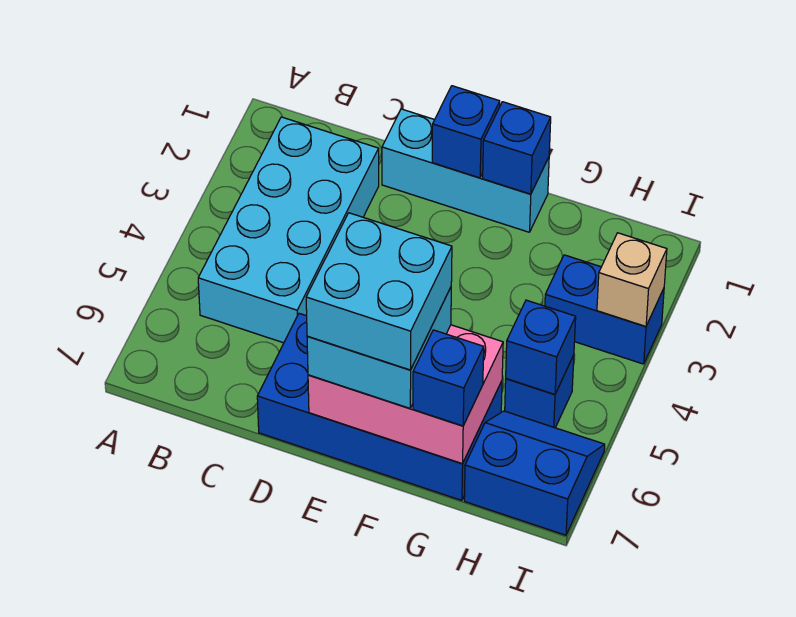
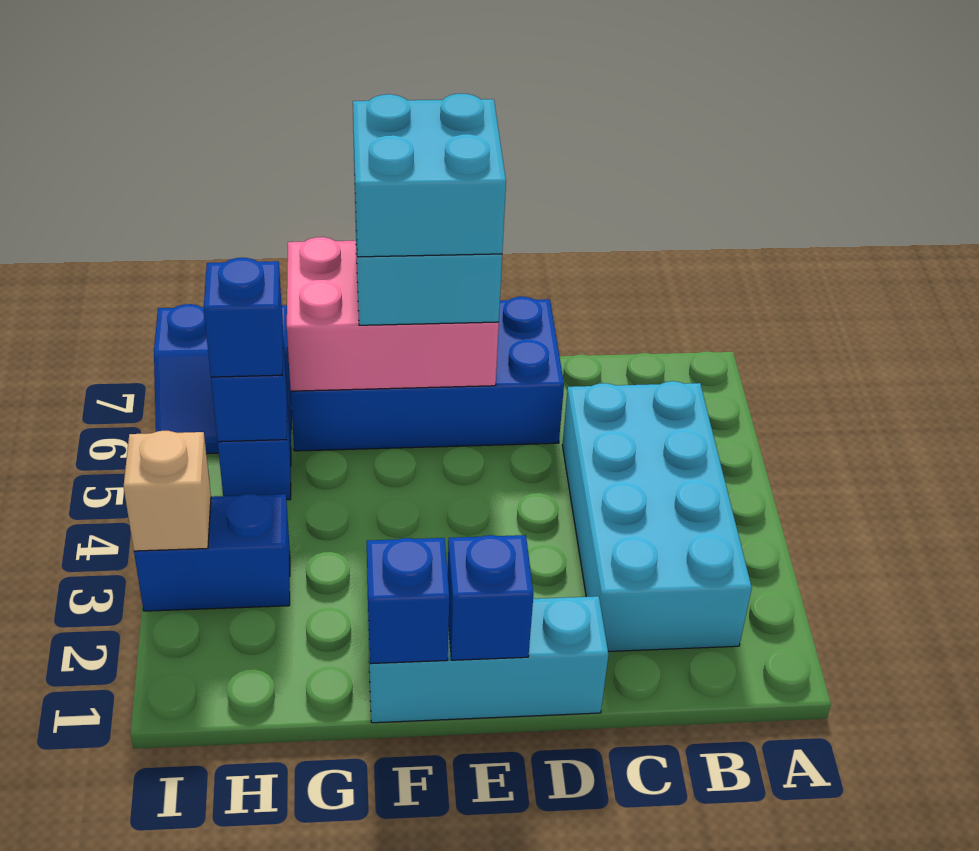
blue brick G7 level 3 -> blue brick H5 level 3

